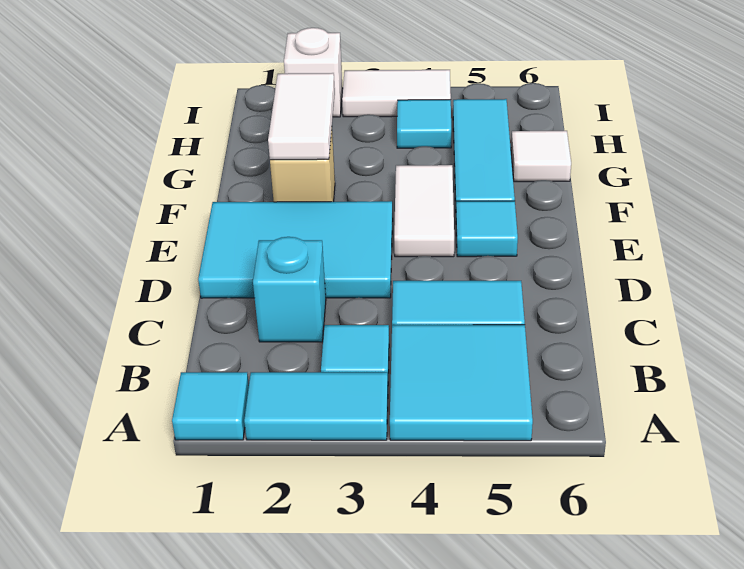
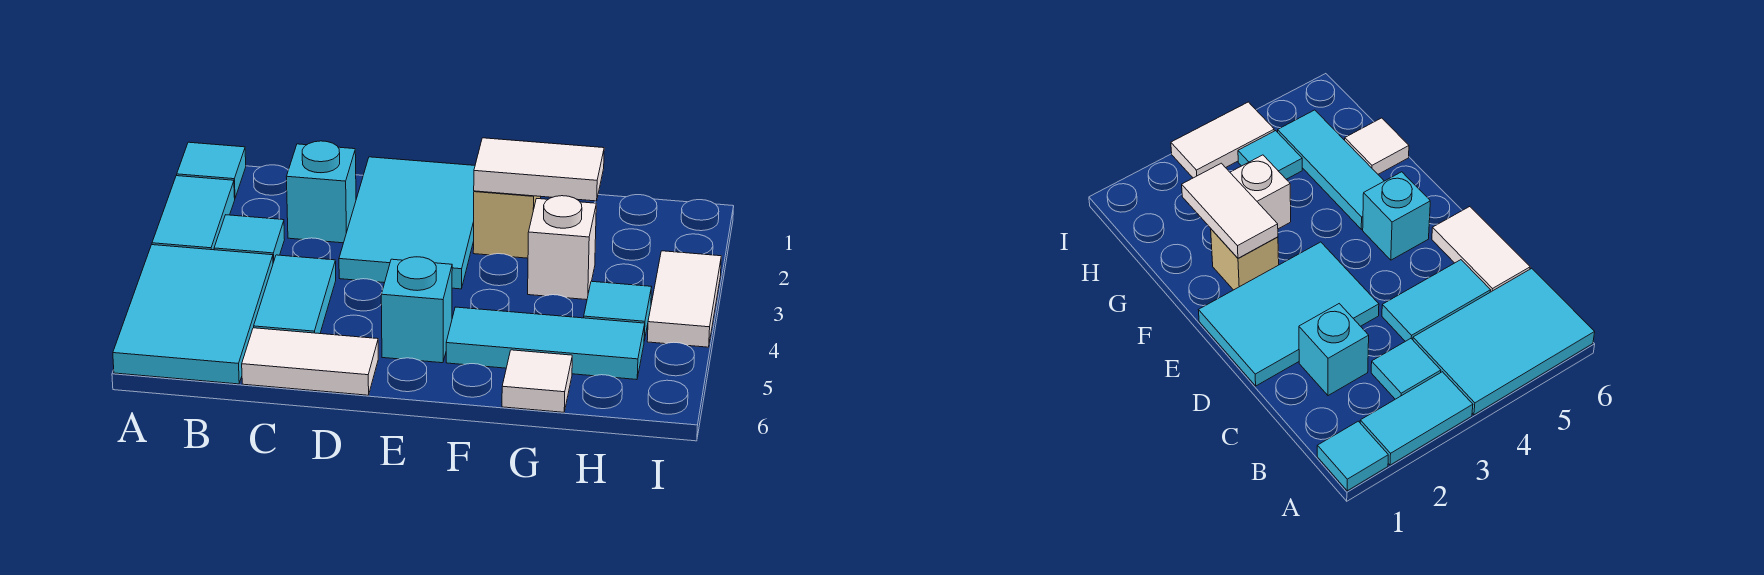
cyan tile A4:B5 level 1 -> cyan tile A4:B6 level 1
white tile E4:F4 level 1 -> white tile C6:D6 level 1
cyan tile E5 level 1 -> cyan brick E5 level 1
white brick I2 level 1 -> white brick G3 level 1

